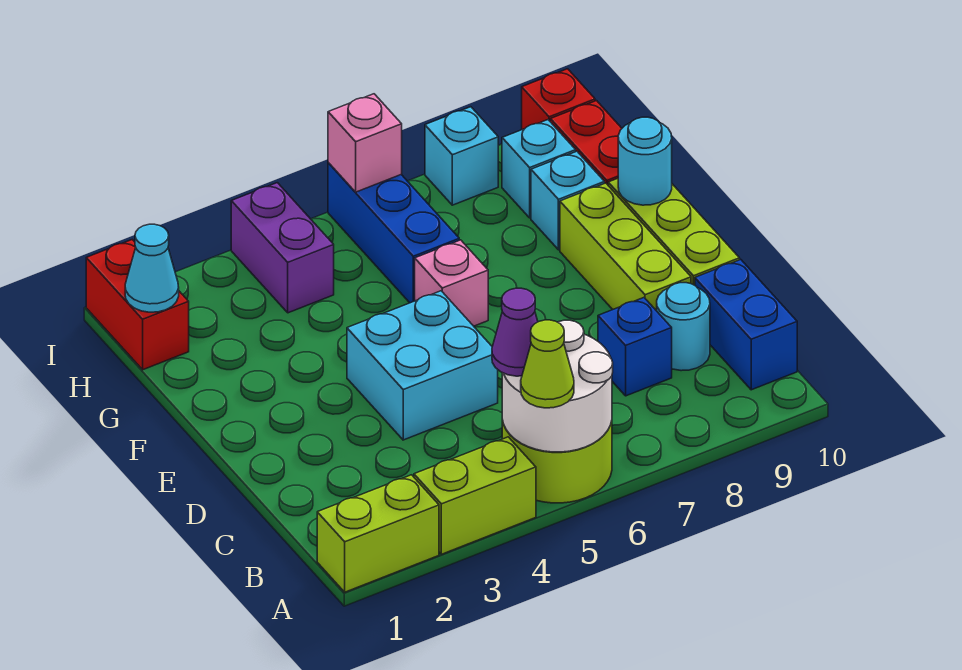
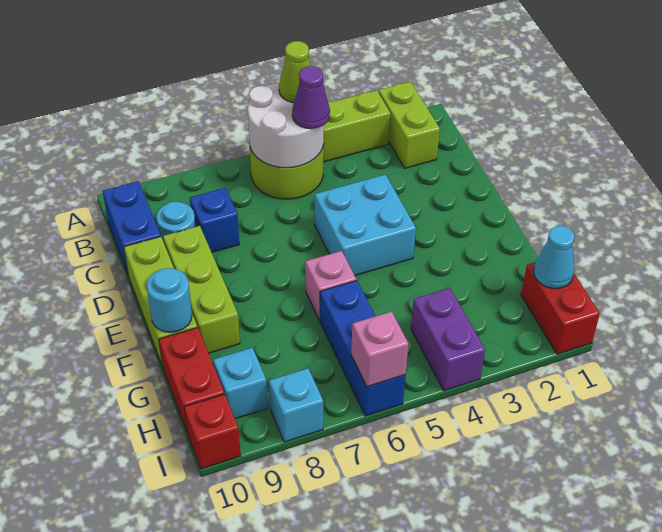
lime brick A1:A2 level 1 -> lime brick A2:B2 level 1
cyan brick G9 level 1 -> none

